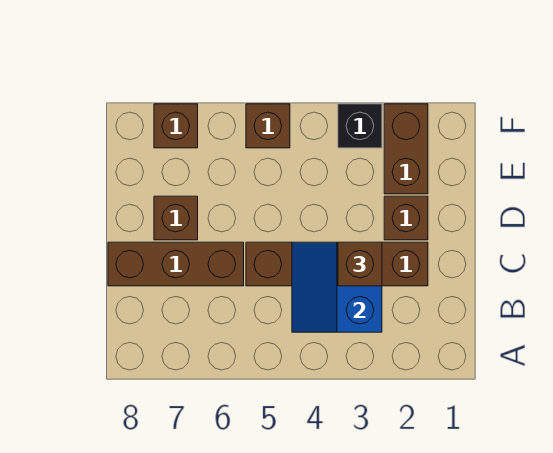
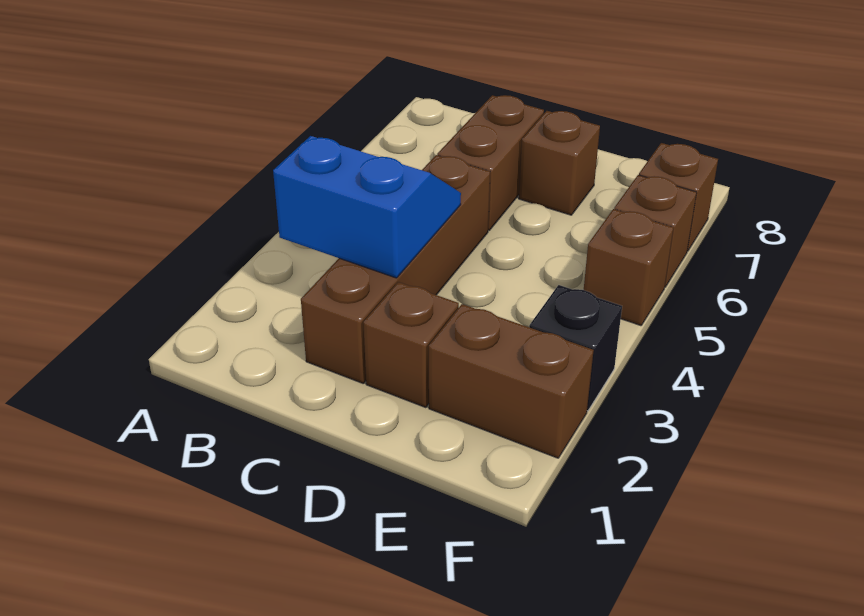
brown brick C3 level 3 -> brown brick F6 level 1
brown brick C6:C8 level 1 -> brown brick C6:C7 level 1

